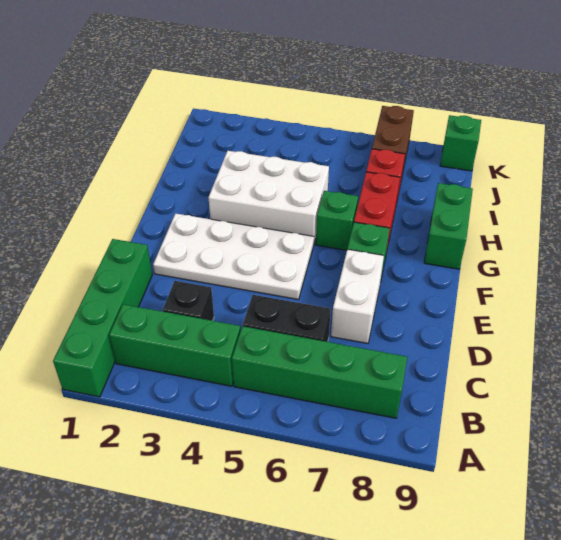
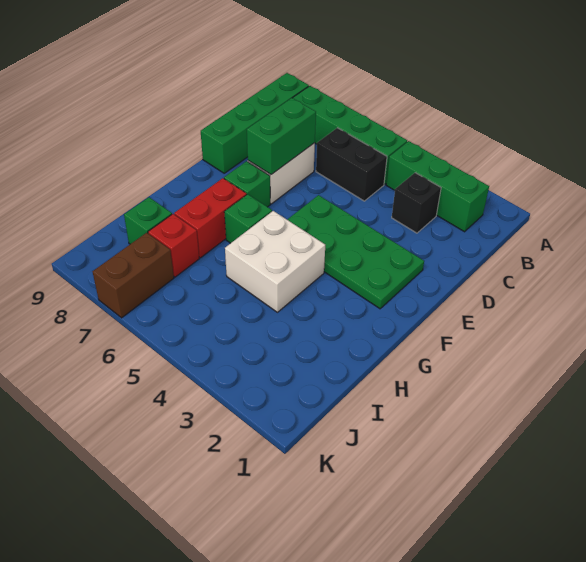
green brick A1:D1 level 1 -> green brick B9:E9 level 1
white plate E2:F5 level 1 -> green plate E2:F5 level 1
white brick G3:H5 level 1 -> white brick G4:H5 level 1
green brick G9:H9 level 1 -> green brick D7:E7 level 2
green brick K9 level 1 -> green brick I8 level 1

